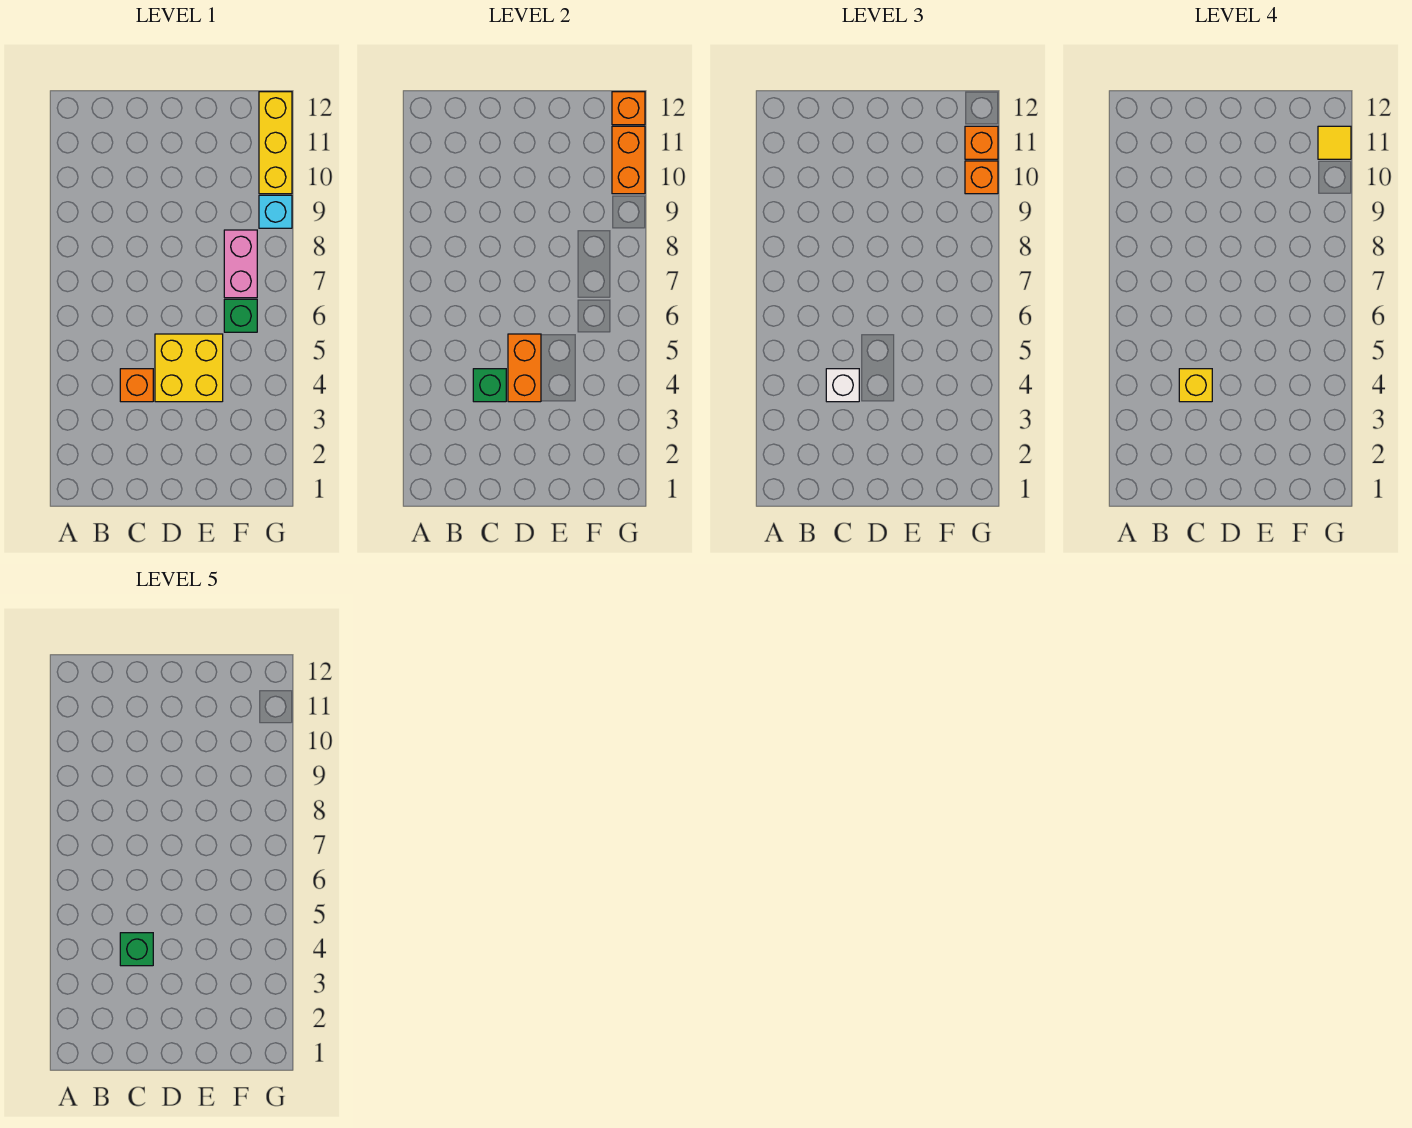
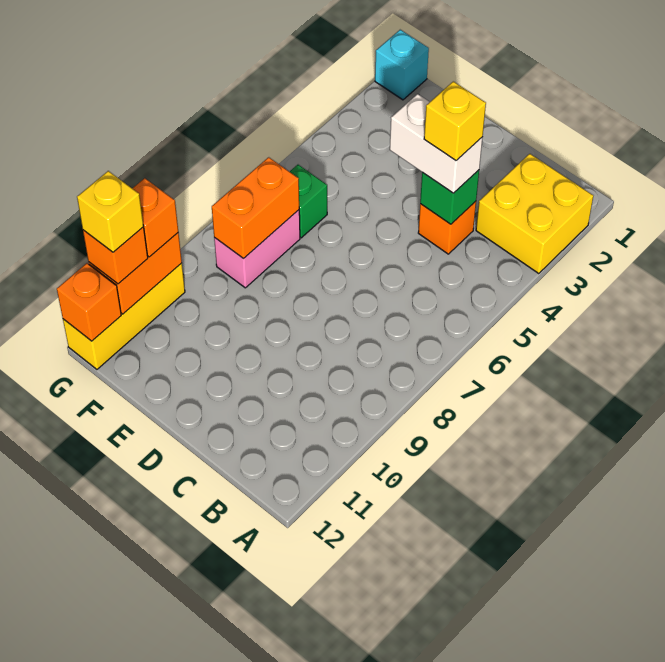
white brick C4 level 3 -> white brick C4:D4 level 3
green brick C4 level 5 -> none
yellow brick D4:E5 level 1 -> yellow brick A2:B3 level 1
orange brick D4:D5 level 2 -> orange brick F7:F8 level 2
cyan brick G9 level 1 -> cyan brick G1 level 1
yellow tile G11 level 4 -> yellow brick G11 level 4

